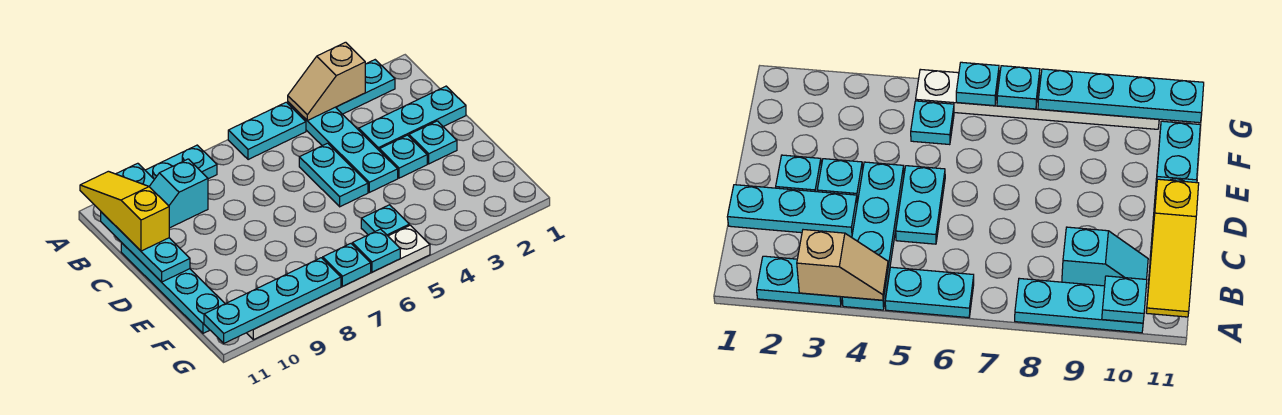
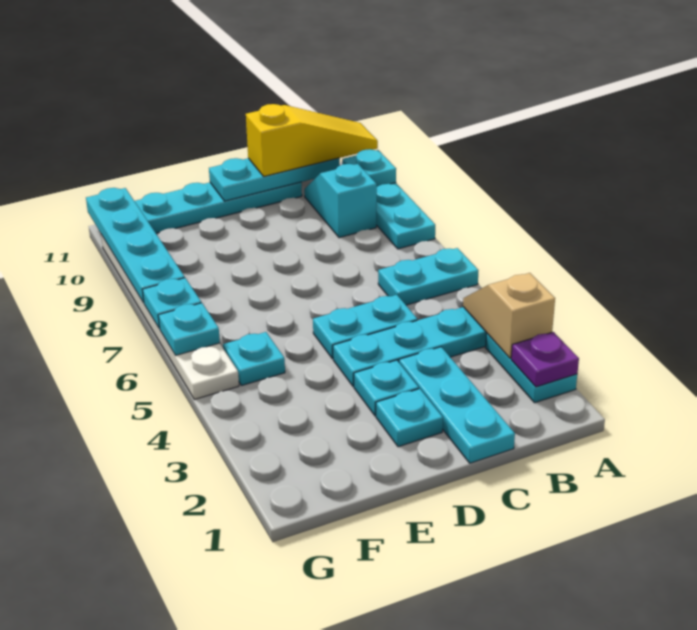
none -> purple plate A2 level 2
cyan plate A5:A6 level 1 -> cyan plate A6:B6 level 1

